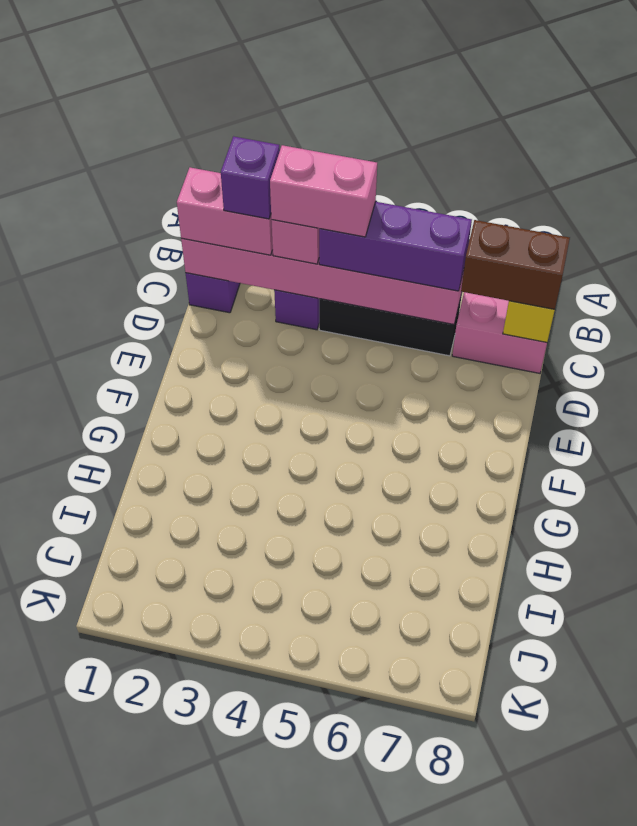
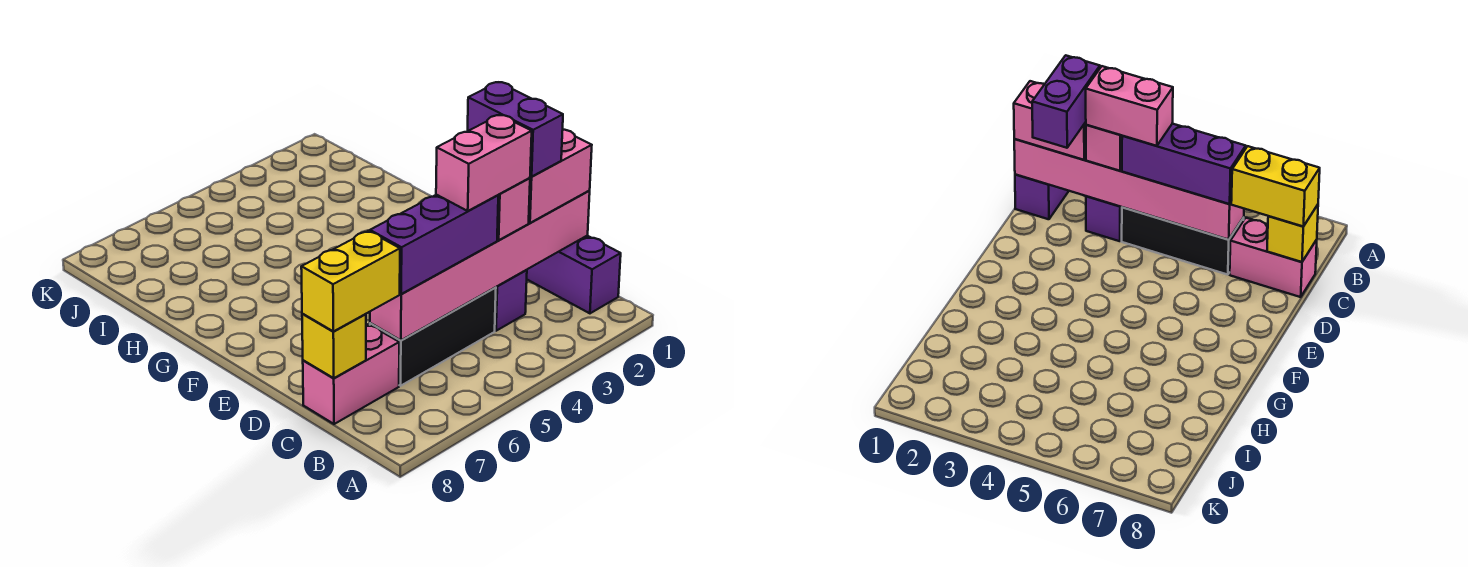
purple brick C2 level 4 -> purple brick C2:D2 level 4
brown brick C7:C8 level 3 -> yellow brick C7:C8 level 3

